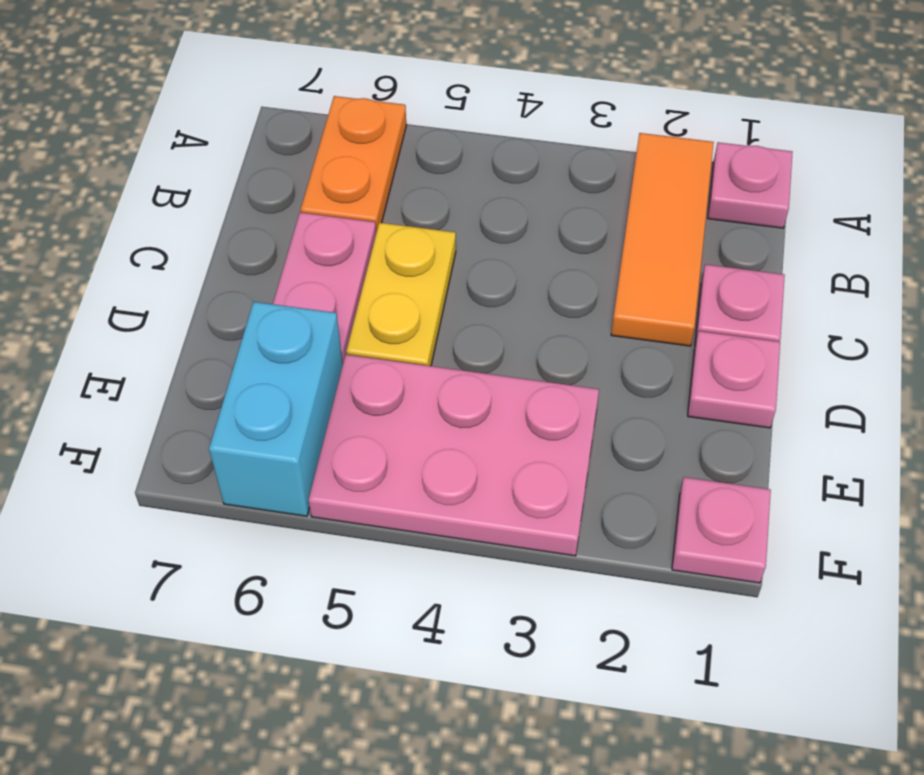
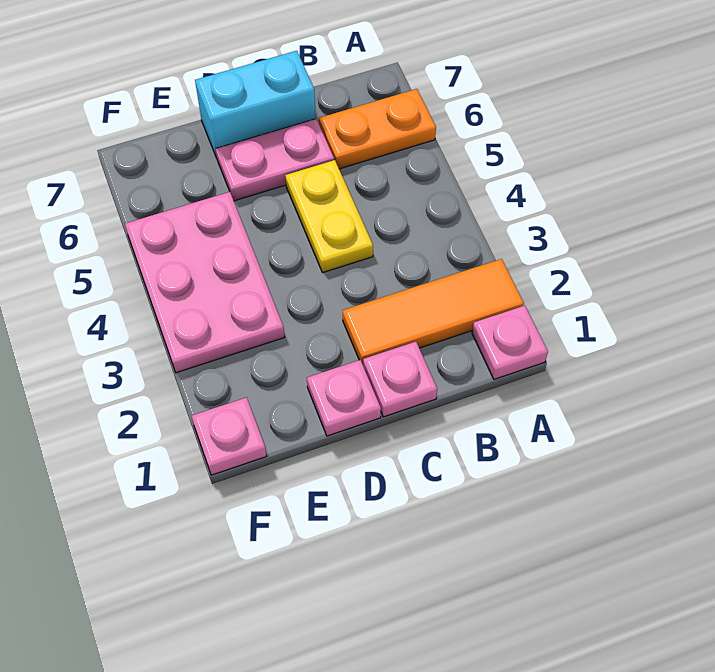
yellow plate C5:D5 level 1 -> yellow plate C4:C5 level 1
cyan brick E6:F6 level 1 -> cyan brick C7:D7 level 1

